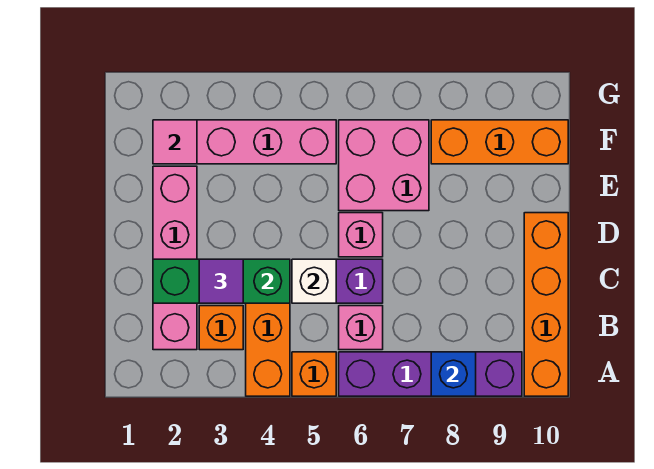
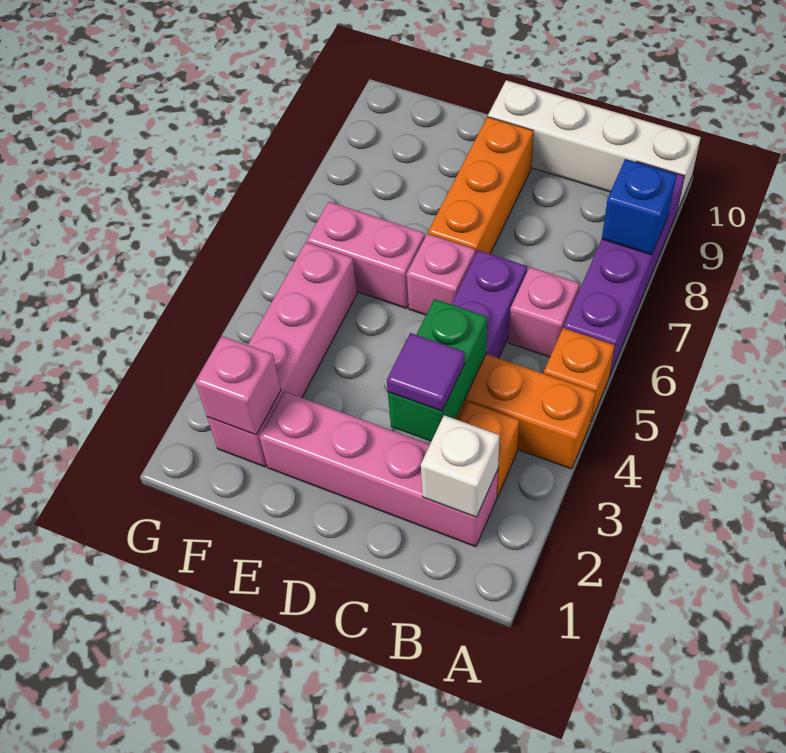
orange brick A10:D10 level 1 -> white brick A10:D10 level 1
green brick C2:C4 level 2 -> green brick C3:C4 level 2
white brick C5 level 2 -> white brick B2 level 2
pink brick E6:F7 level 1 -> pink brick E6:F6 level 1
pink tile F2 level 2 -> pink brick F2 level 2
orange brick F8:F10 level 1 -> orange brick D7:D9 level 1

